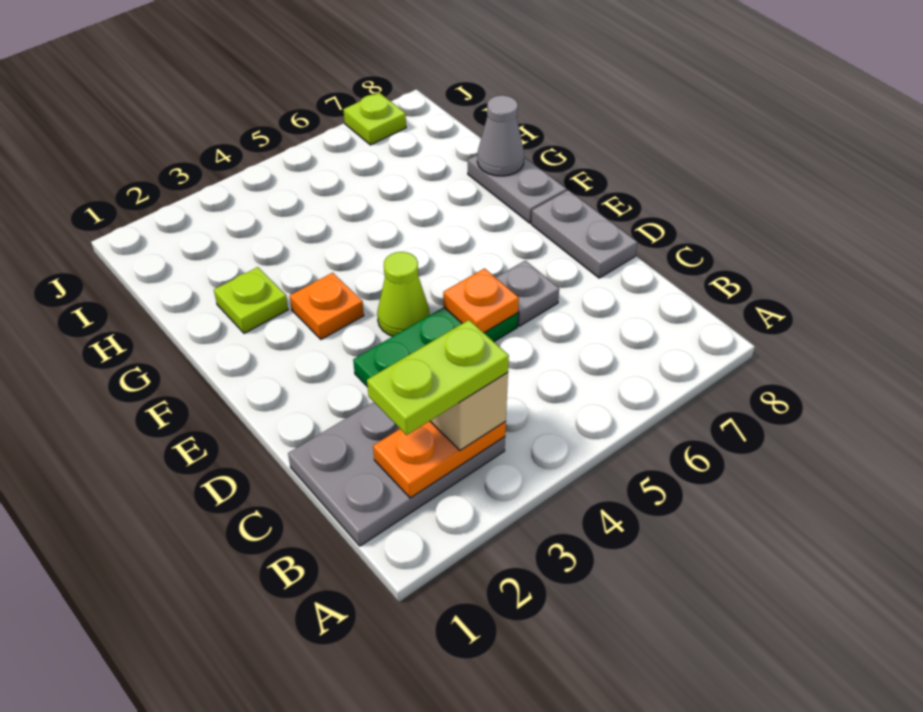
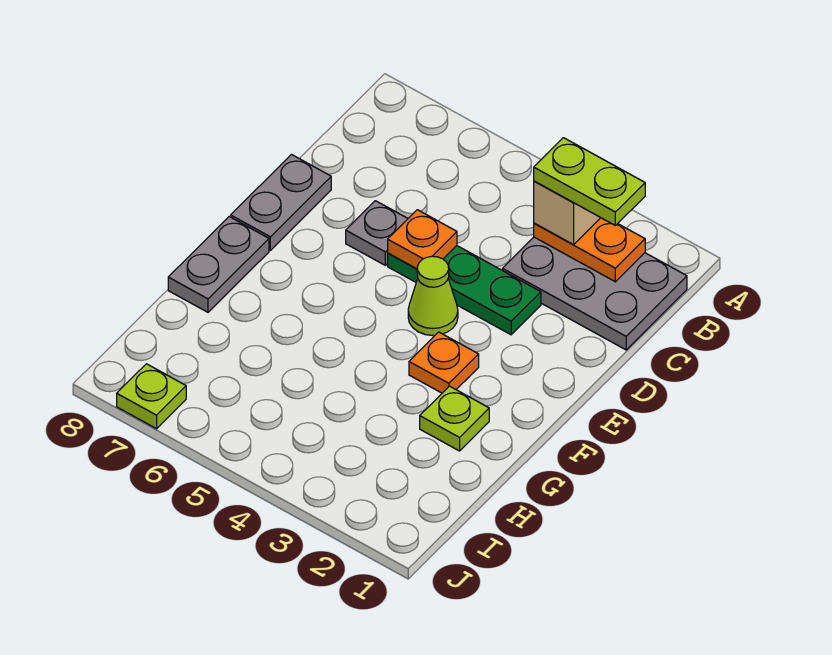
grey cone G8 level 2 -> none

